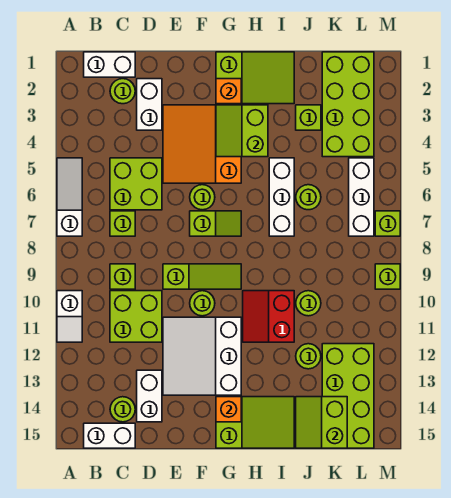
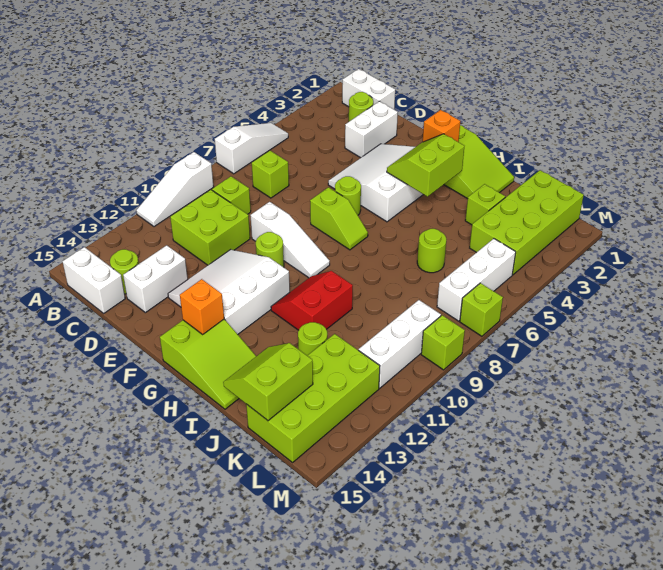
white slope A10:A11 level 1 top 10 -> white slope A9:A11 level 1 top 9
lime brick C5:D6 level 1 -> none
orange slope E3:G5 level 1 top G -> white slope E3:G5 level 1 top G
lime slope E9:G9 level 1 top E -> white slope E9:G9 level 1 top E
white brick I5:I7 level 1 -> white brick L9:L11 level 1
lime round brick J10 level 1 -> none

